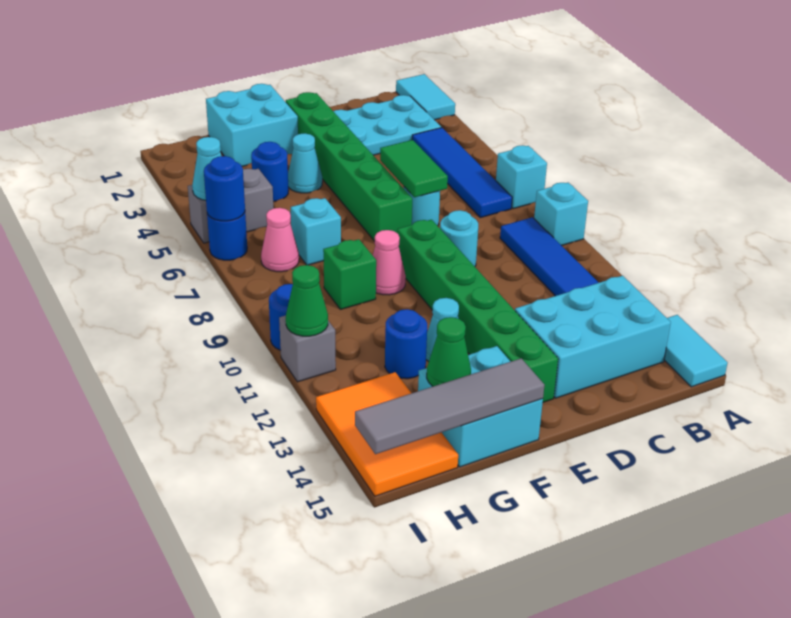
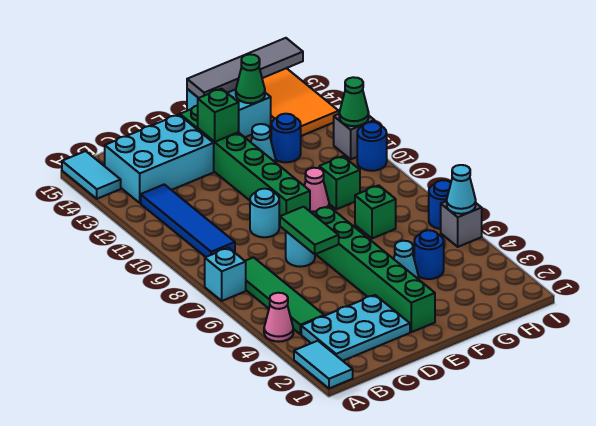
cyan brick A9 level 1 -> none
blue tile B4:B7 level 1 -> green tile B4:B7 level 1
none -> green brick E13 level 2
cyan brick F1:G2 level 1 -> none
cyan brick G7 level 1 -> green brick G7 level 1
grey brick H5:I5 level 1 -> grey brick I5 level 1
pink cone H7 level 1 -> pink cone A4 level 1
blue round brick I6 level 2 -> none

